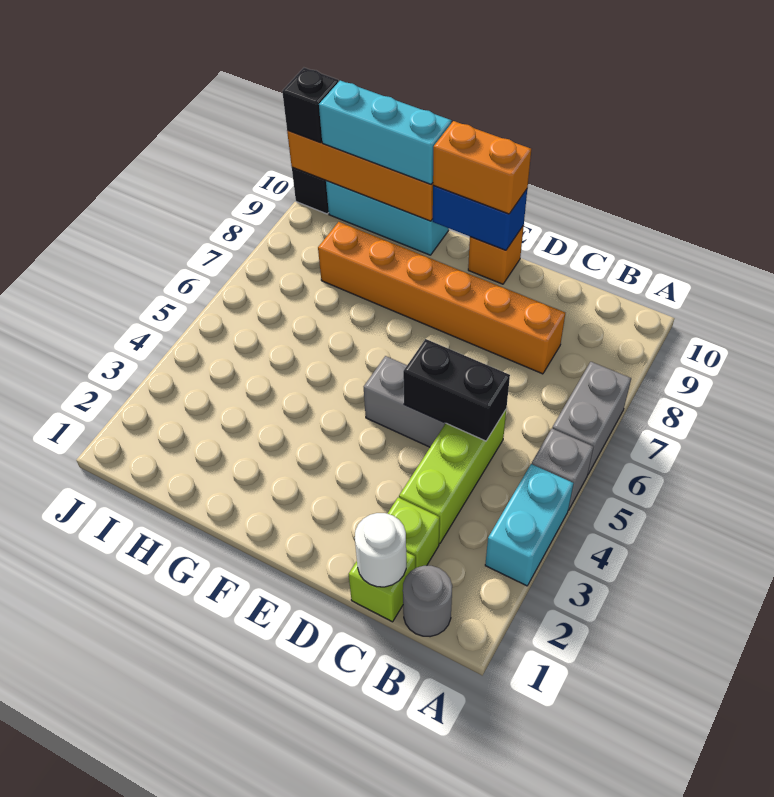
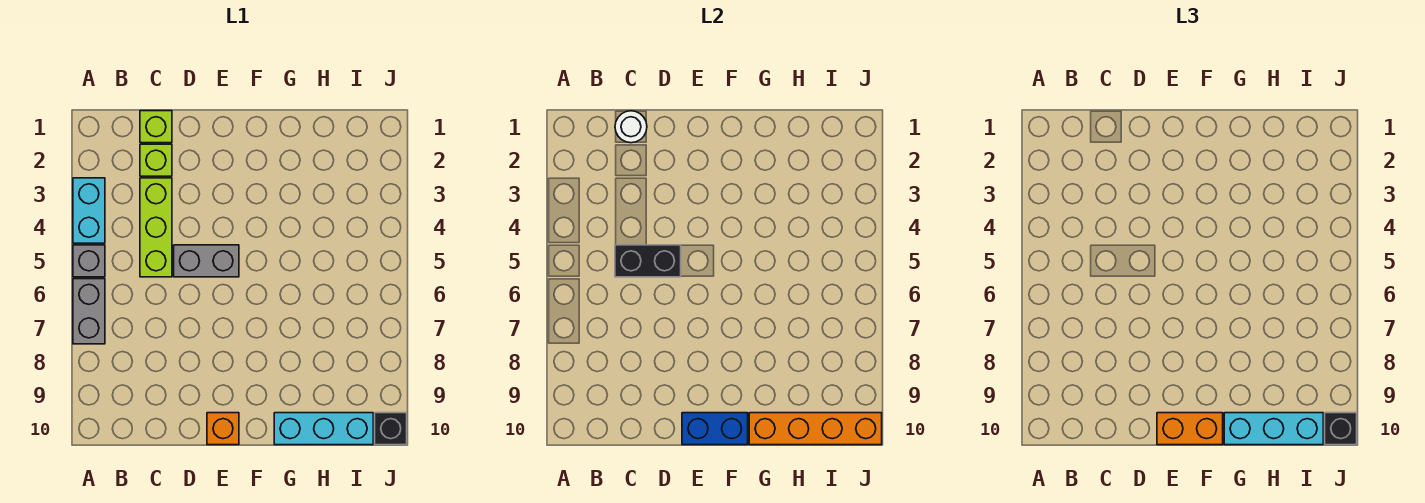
grey round brick B1 level 1 -> none
orange brick C8:H8 level 1 -> none

